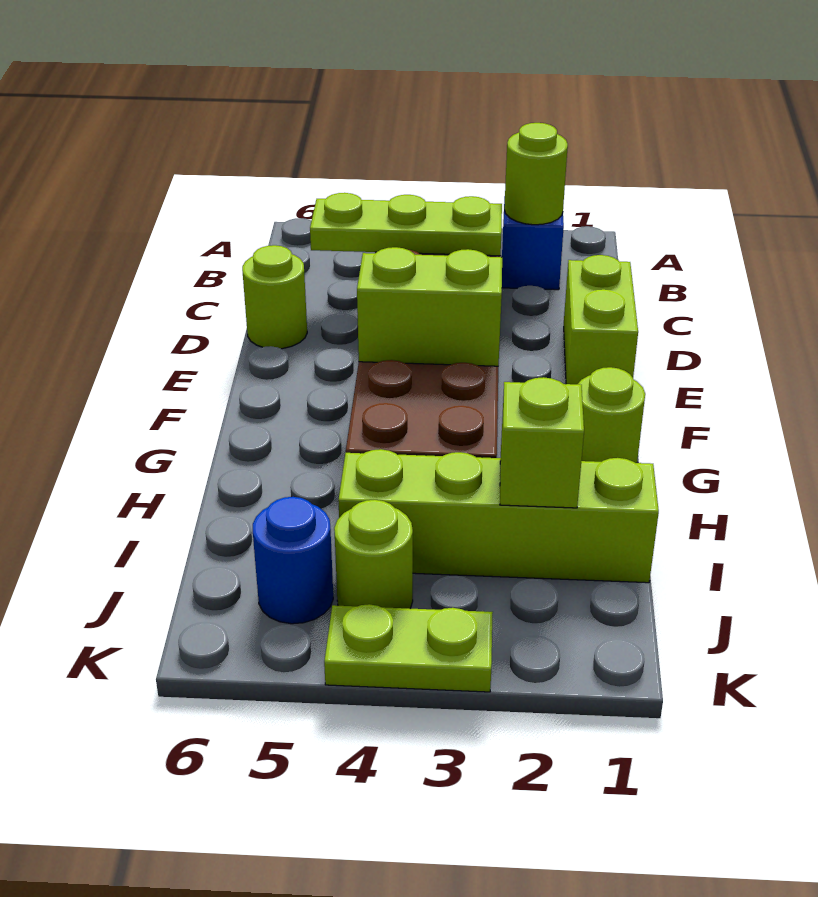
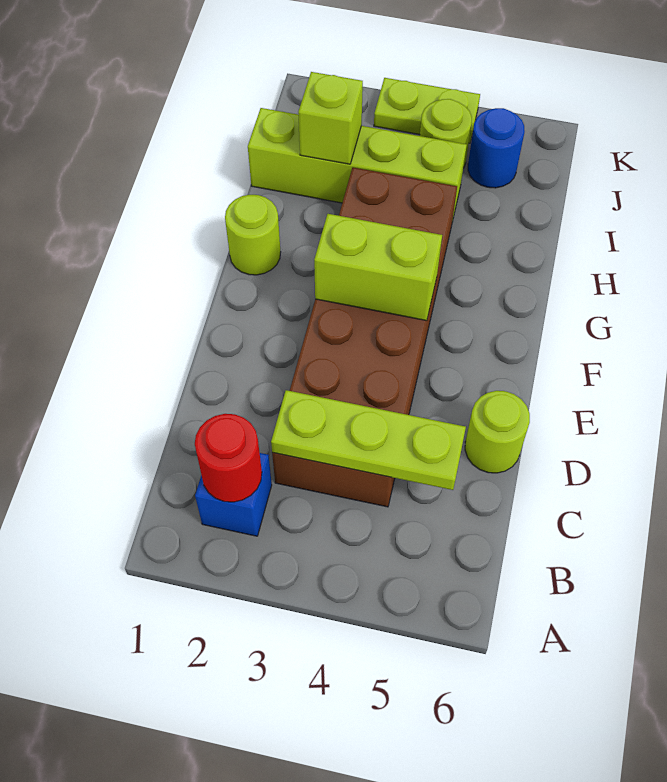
lime round brick B2 level 2 -> red round brick B2 level 2
lime brick D1:E1 level 1 -> none

